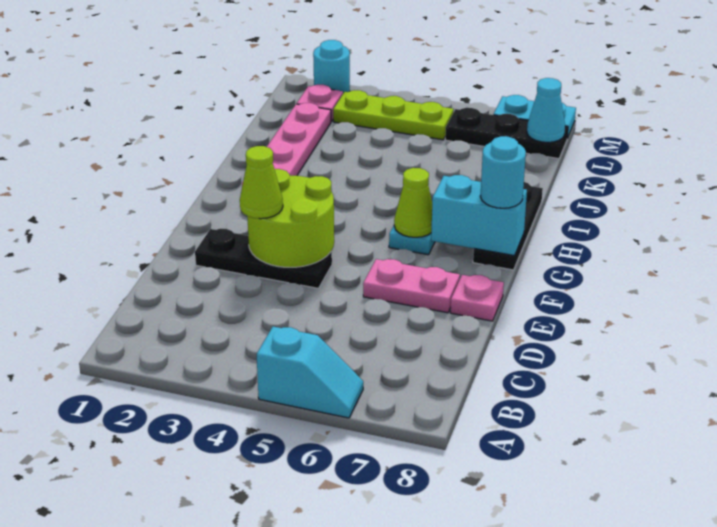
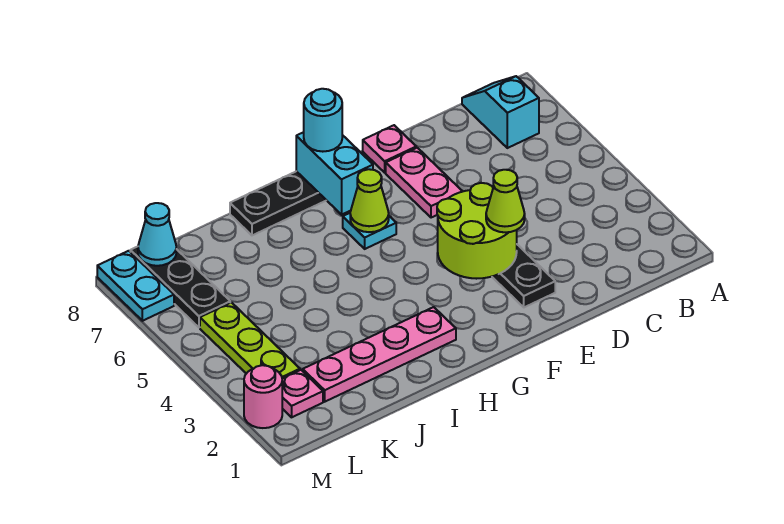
cyan slope A5:A6 level 1 top 5 -> cyan slope B7:B8 level 1 top 7
cyan round brick M2 level 1 -> pink round brick M2 level 1

